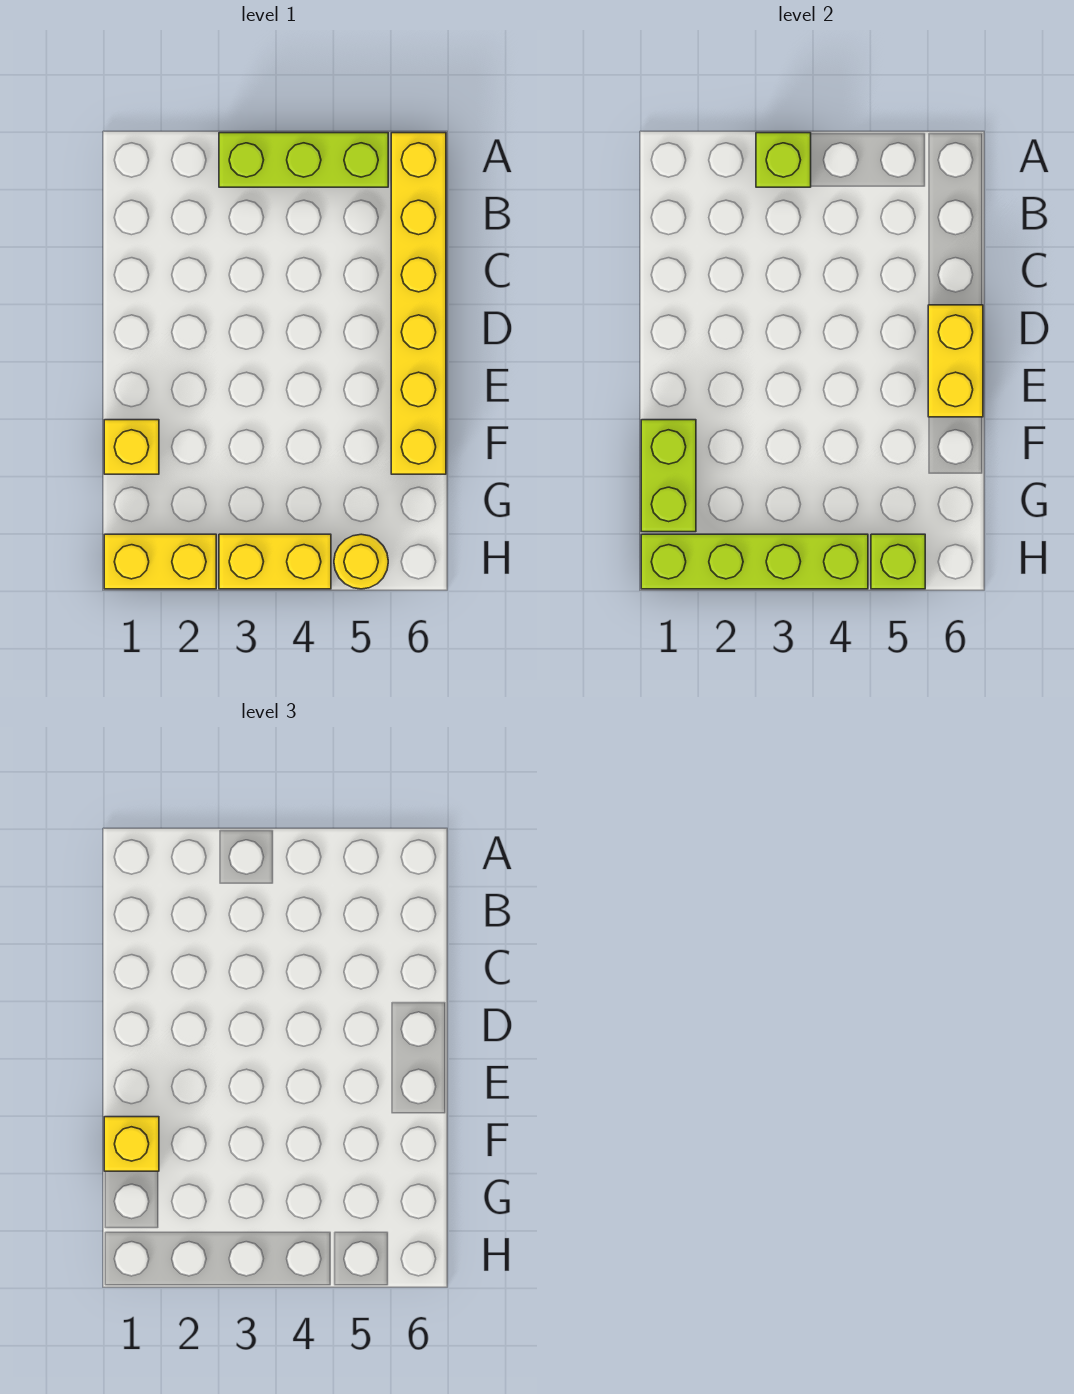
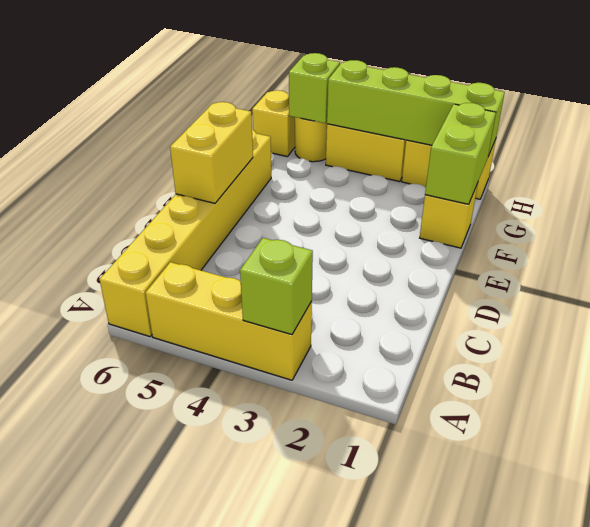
lime brick A3:A5 level 1 -> yellow brick A3:A5 level 1
yellow brick F1 level 3 -> yellow brick H6 level 1

